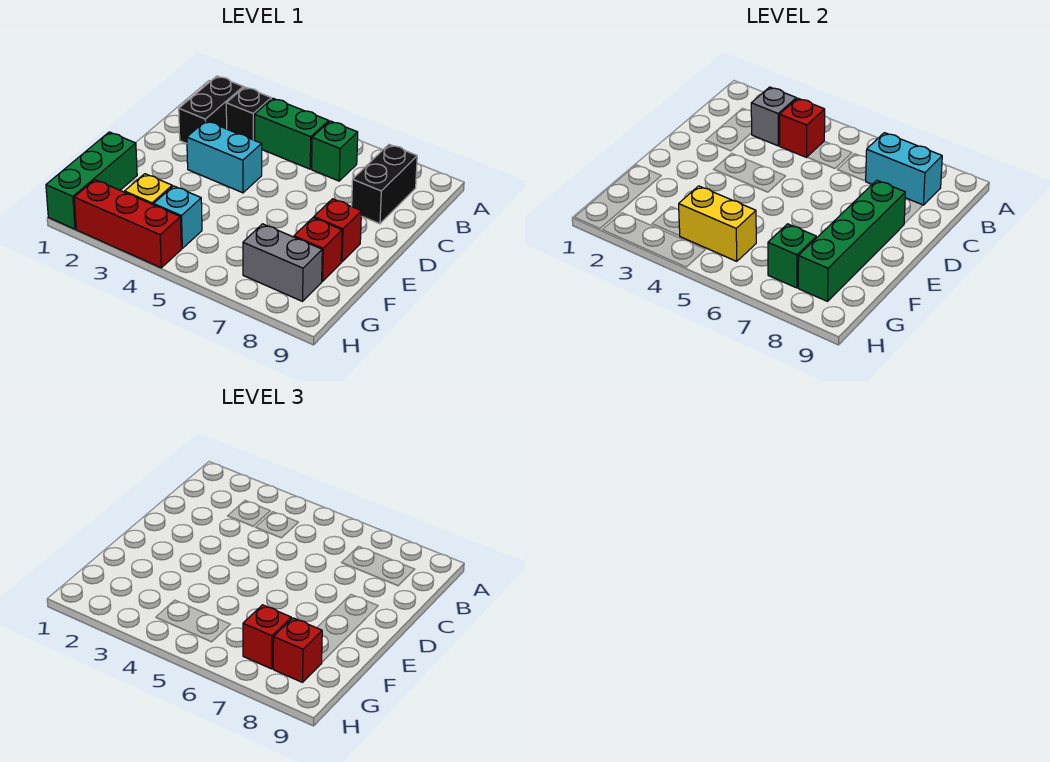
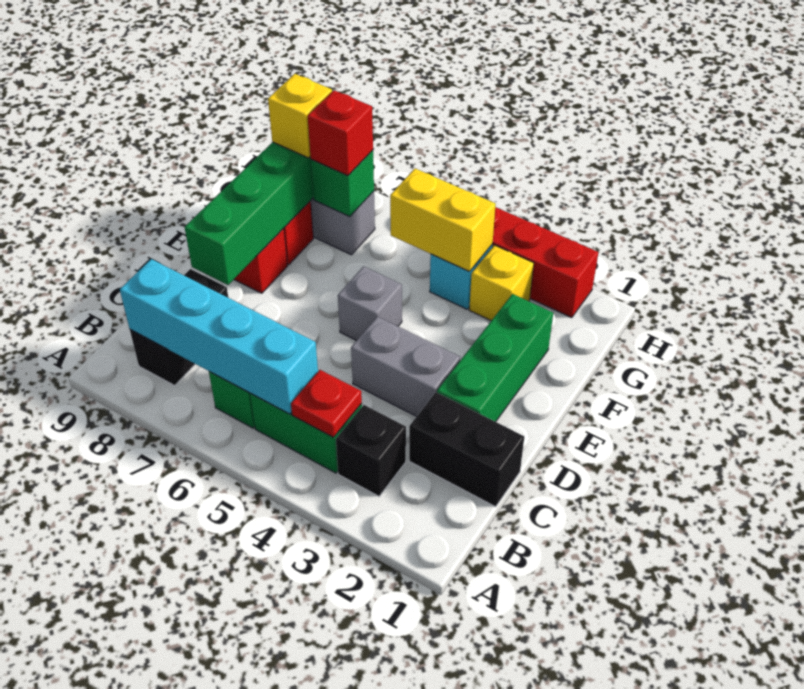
black brick B2:C2 level 1 -> black brick C1:C2 level 1
grey brick B3 level 2 -> grey brick E5 level 1
red brick B4 level 2 -> red plate B4 level 2
cyan brick B7:B8 level 2 -> cyan brick B5:B8 level 2
cyan brick D3:D4 level 1 -> grey brick D3:D4 level 1
green brick F1:H1 level 1 -> green brick D2:F2 level 1
red brick G8 level 3 -> yellow brick G8 level 3

